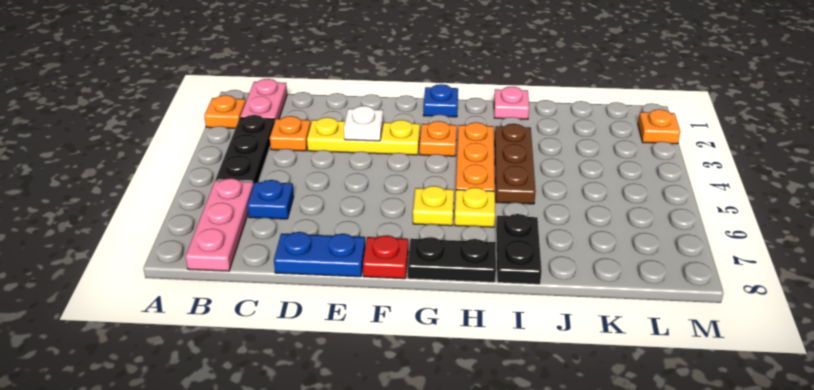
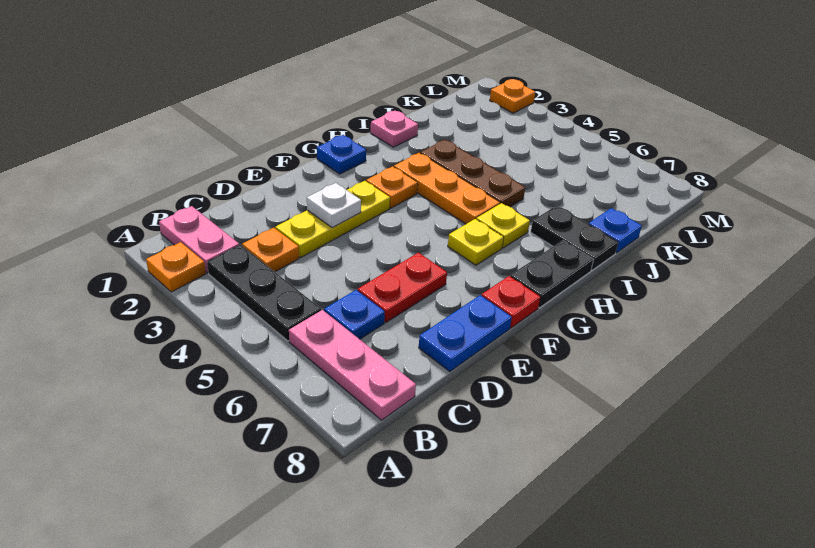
none -> red plate D6:E6 level 1
none -> blue plate J8 level 1

